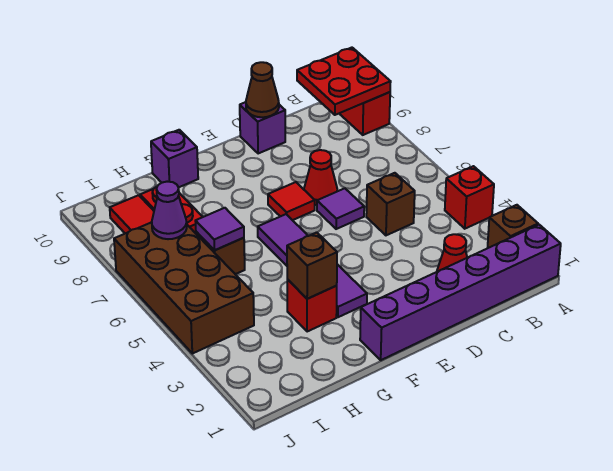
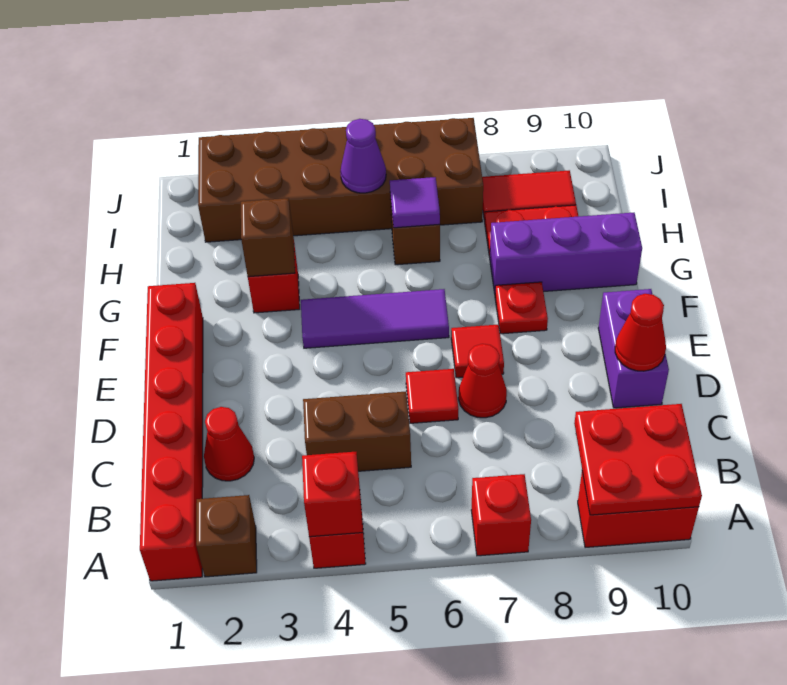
purple brick A1:F1 level 1 -> red brick A1:F1 level 1
none -> red brick A4 level 2
none -> red brick A7 level 1
brown brick C5 level 1 -> brown brick C4:C5 level 1
purple tile D6 level 1 -> red tile D6 level 1
purple brick D10 level 1 -> purple brick D10:E10 level 1
brown cone D10 level 2 -> red cone D10 level 2
purple tile F3:F6 level 1 -> purple tile F4:F6 level 1
none -> red plate F8 level 1
purple brick G10 level 1 -> purple brick G8:G10 level 1
brown brick I4:J7 level 1 -> brown brick I2:J7 level 1
purple cone I7 level 2 -> purple cone I5 level 2

